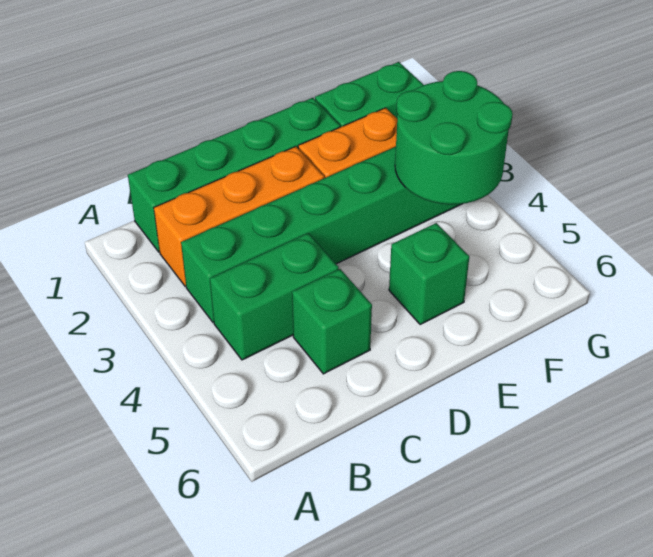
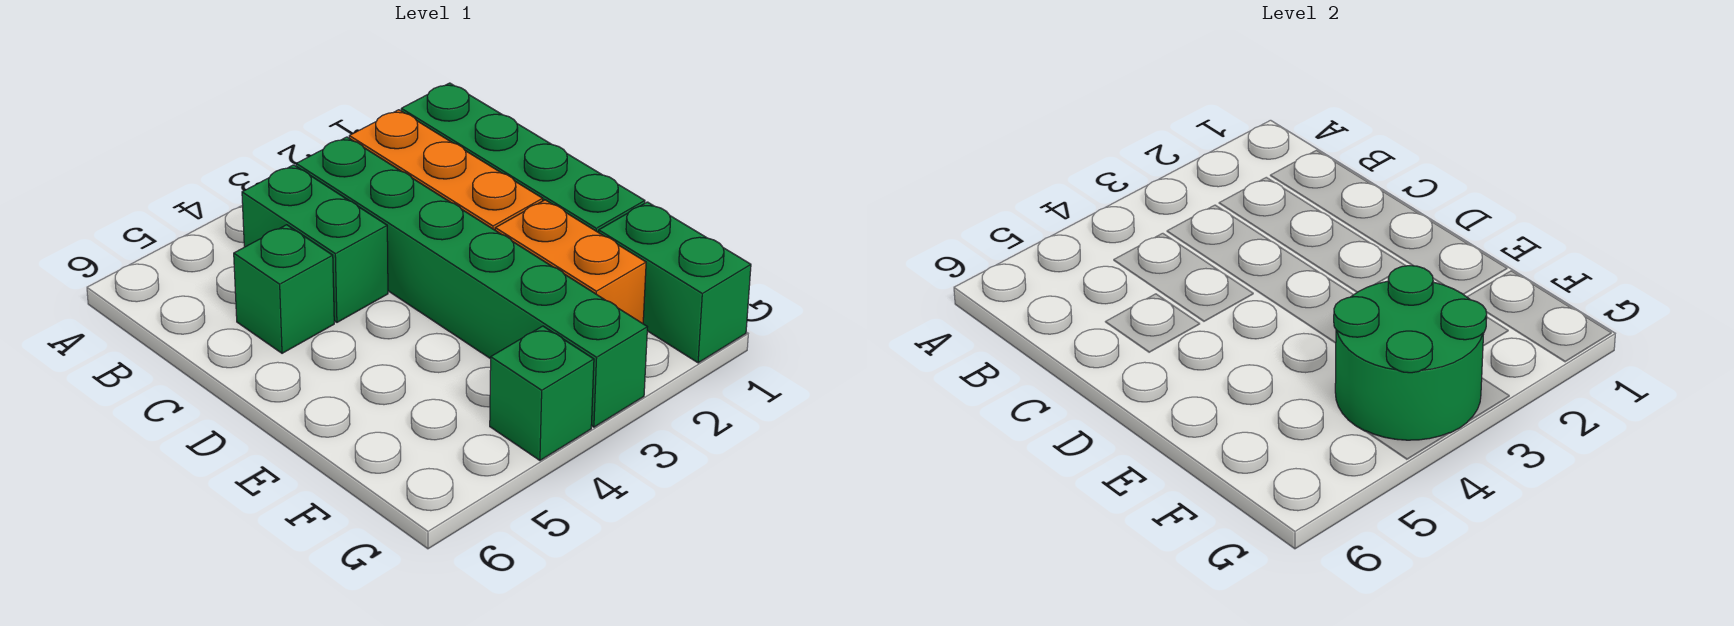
green brick E5 level 1 -> green brick G4 level 1

